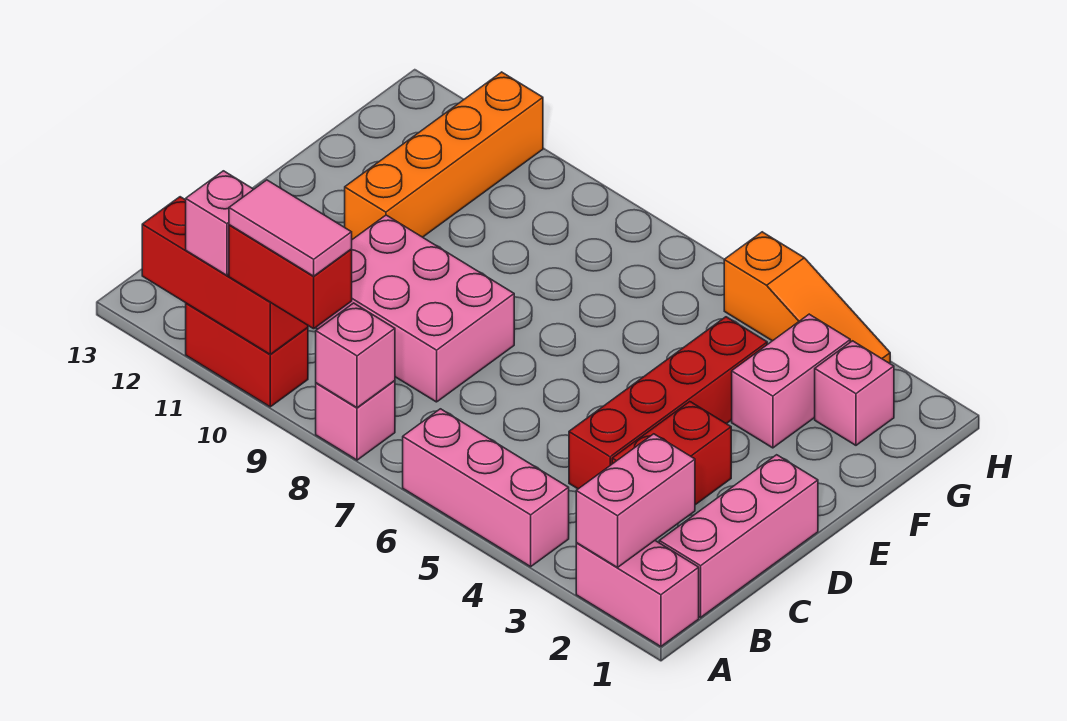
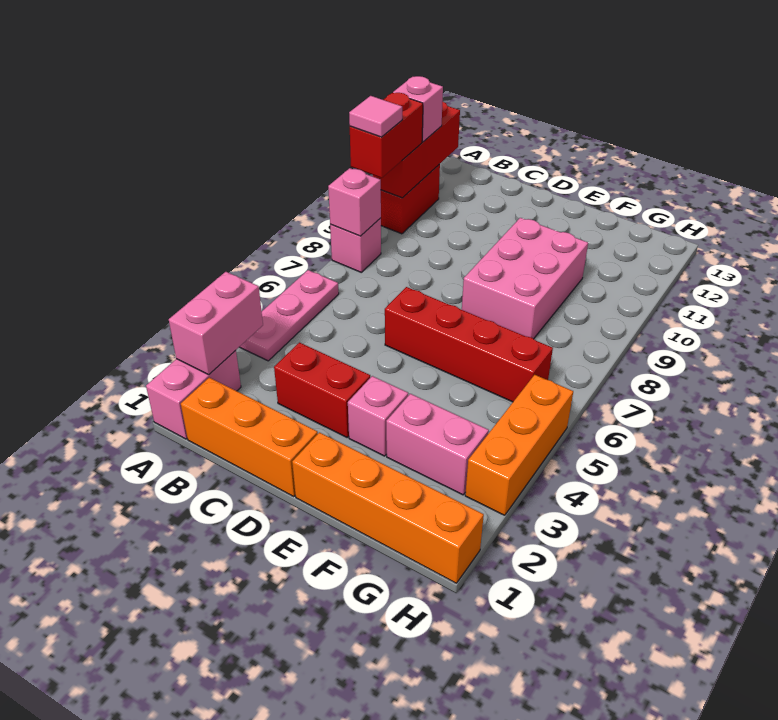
pink brick A2:B2 level 2 -> pink brick A2:A3 level 2
pink brick A4:A6 level 1 -> pink plate A4:A6 level 1
pink tile A9:A10 level 4 -> pink tile A9 level 4
pink brick B1:D1 level 1 -> orange brick B1:D1 level 1
red brick C4:F4 level 1 -> red brick D6:G6 level 1
pink brick C8:D10 level 1 -> pink brick E8:F10 level 1
orange brick E11:H11 level 1 -> orange brick E1:H1 level 1
pink brick G2 level 1 -> pink brick E3 level 1
orange slope H3:H5 level 1 top 5 -> orange brick H3:H5 level 1

